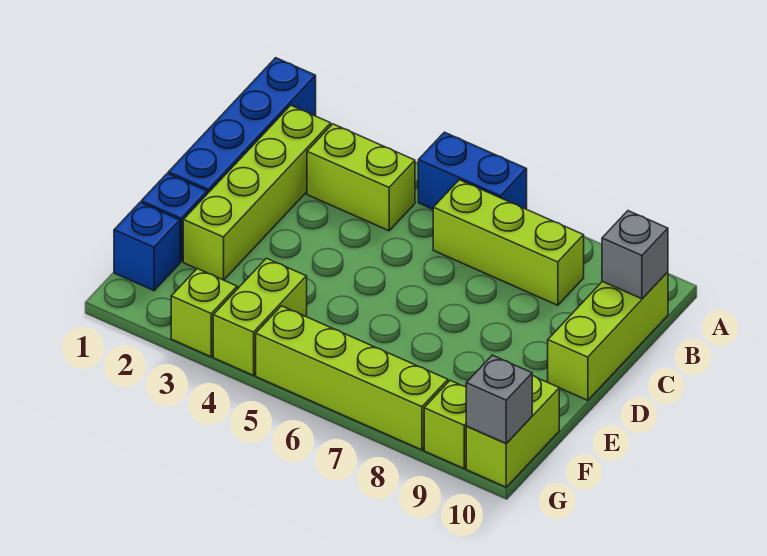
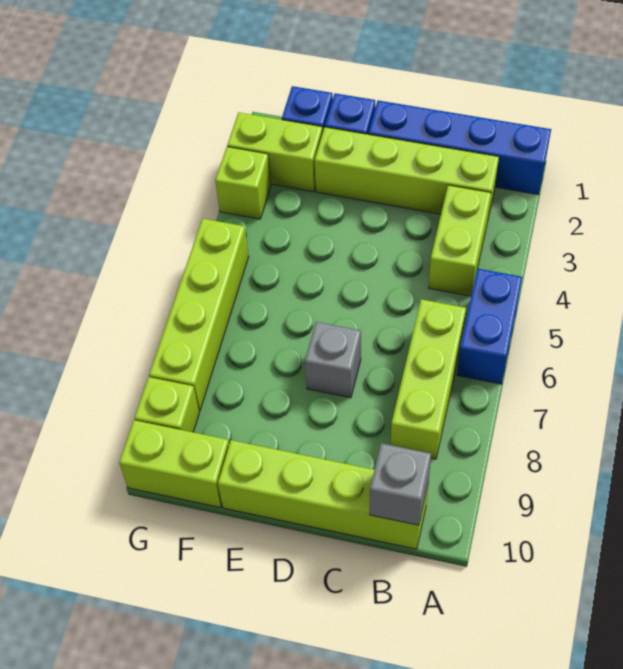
lime brick B10:D10 level 1 -> lime brick B10:E10 level 1
lime brick F4:G4 level 1 -> lime brick F2:G2 level 1
grey brick G10 level 2 -> grey brick D7 level 1

